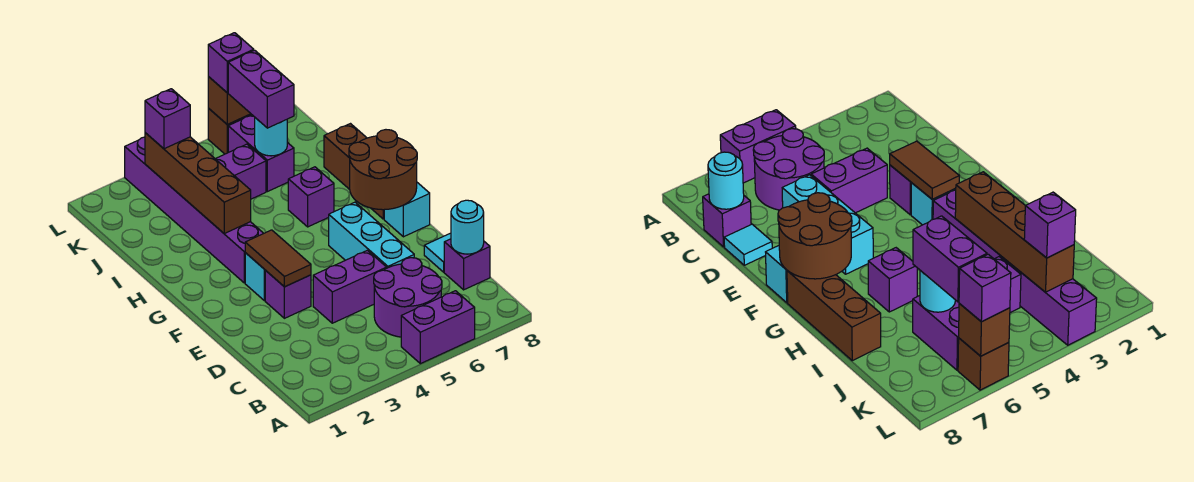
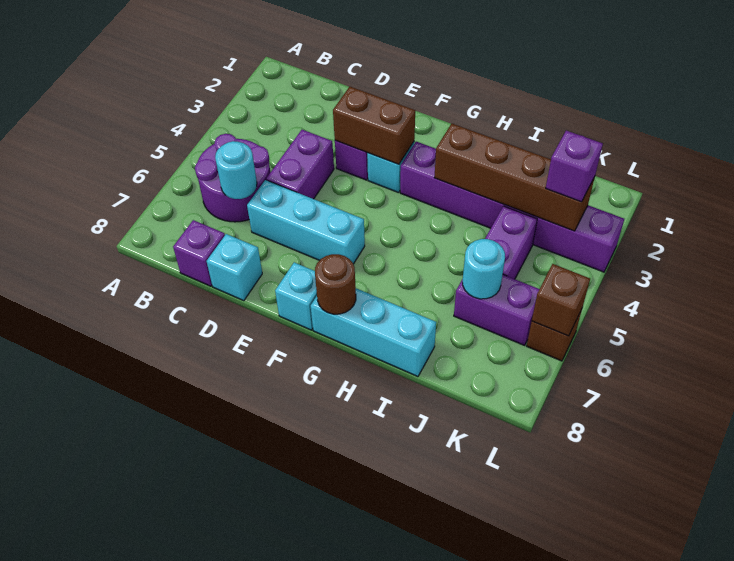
purple brick A5:A6 level 1 -> none
cyan round brick C8 level 2 -> cyan round brick C6 level 2
cyan tile D8 level 1 -> cyan brick D8 level 1
brown tile E3:F3 level 2 -> brown brick E3:F3 level 2
brown round brick F7:G8 level 2 -> brown round brick G8 level 2
brown brick G8:I8 level 1 -> cyan brick G8:I8 level 1
purple brick H6 level 1 -> none
purple brick J6:K6 level 3 -> none
purple brick L6 level 3 -> none

